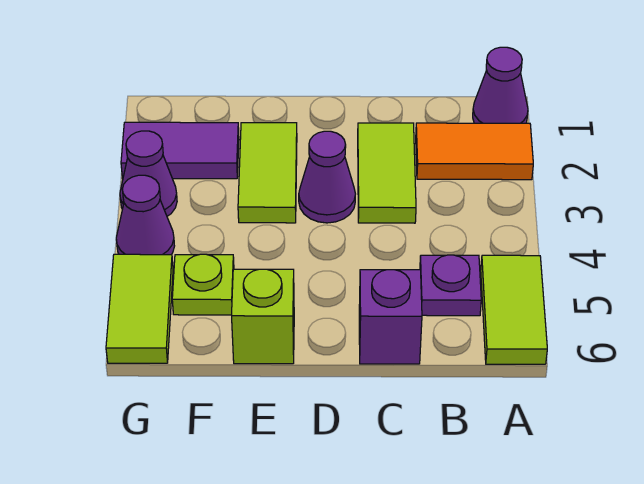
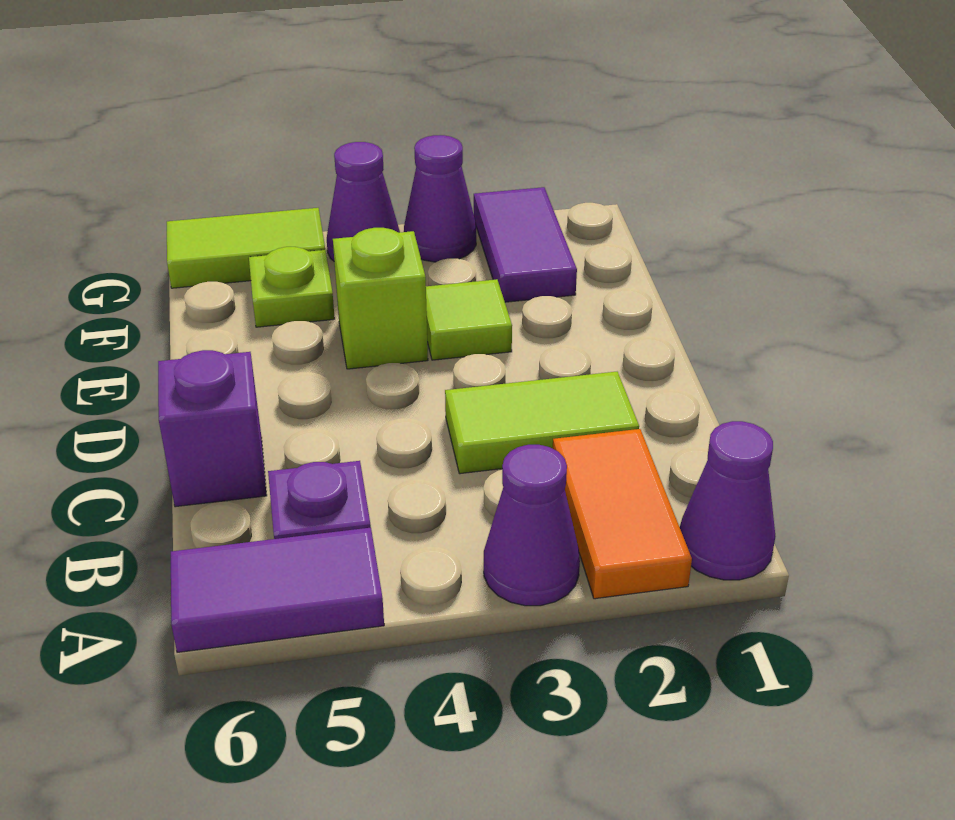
lime tile A5:A6 level 1 -> purple tile A5:A6 level 1
purple cone D3 level 1 -> purple cone A3 level 1
lime tile E2:E3 level 1 -> lime tile E3 level 1
lime brick E6 level 1 -> lime brick E4 level 1

